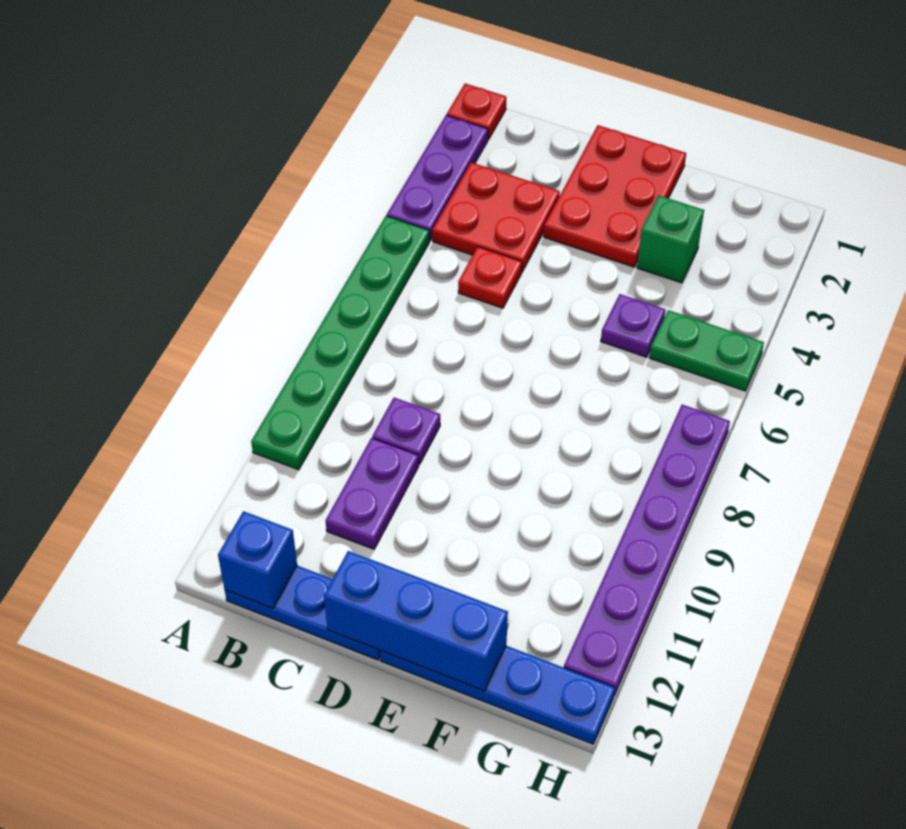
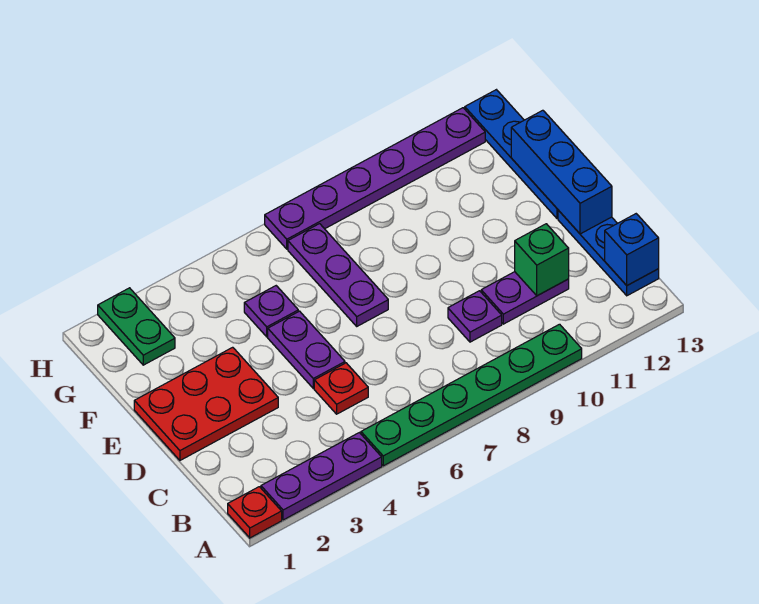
red plate B3:C4 level 1 -> none
none -> purple plate D5:E5 level 1
none -> purple plate E7:G7 level 1
green brick F3 level 1 -> green brick C11 level 2
green plate G5:H5 level 1 -> green plate G2:H2 level 1

